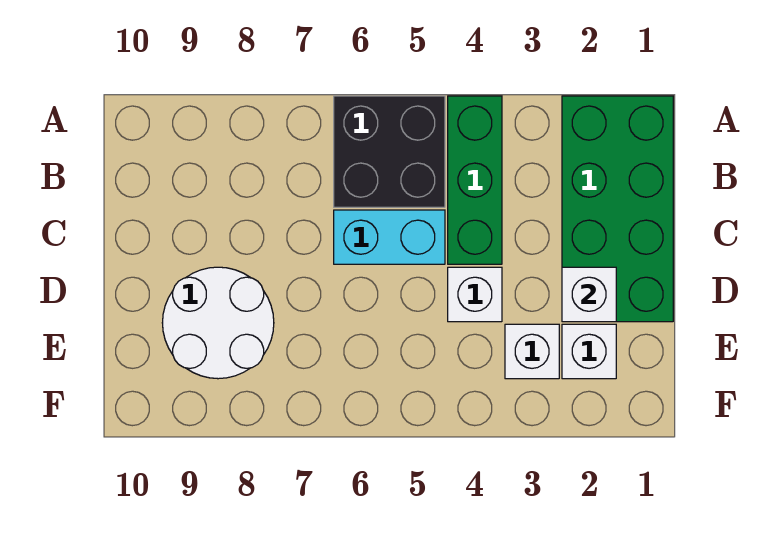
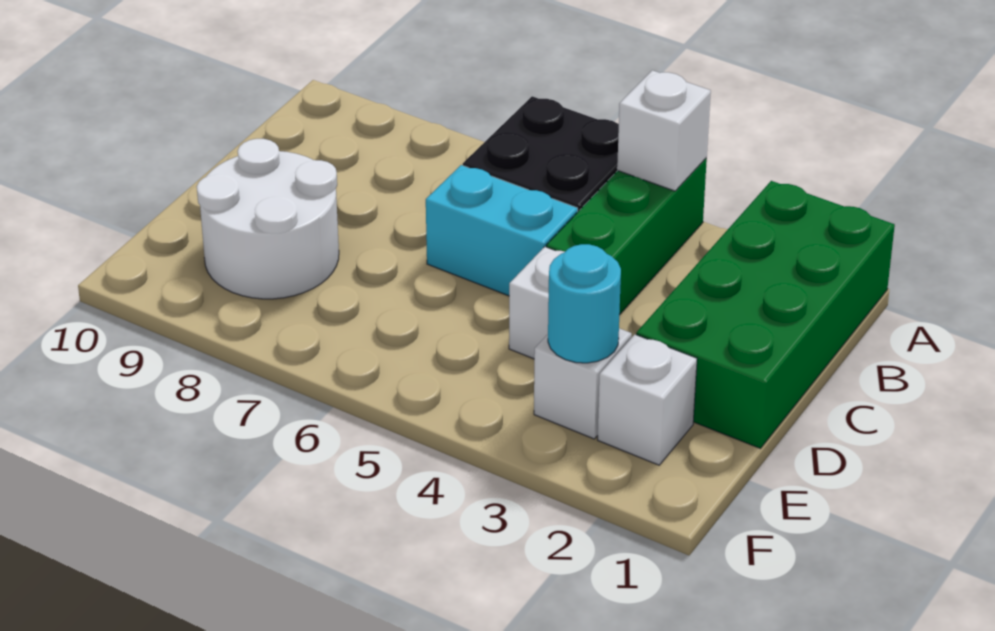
white brick D2 level 2 -> white brick A4 level 2
none -> cyan round brick E3 level 2

